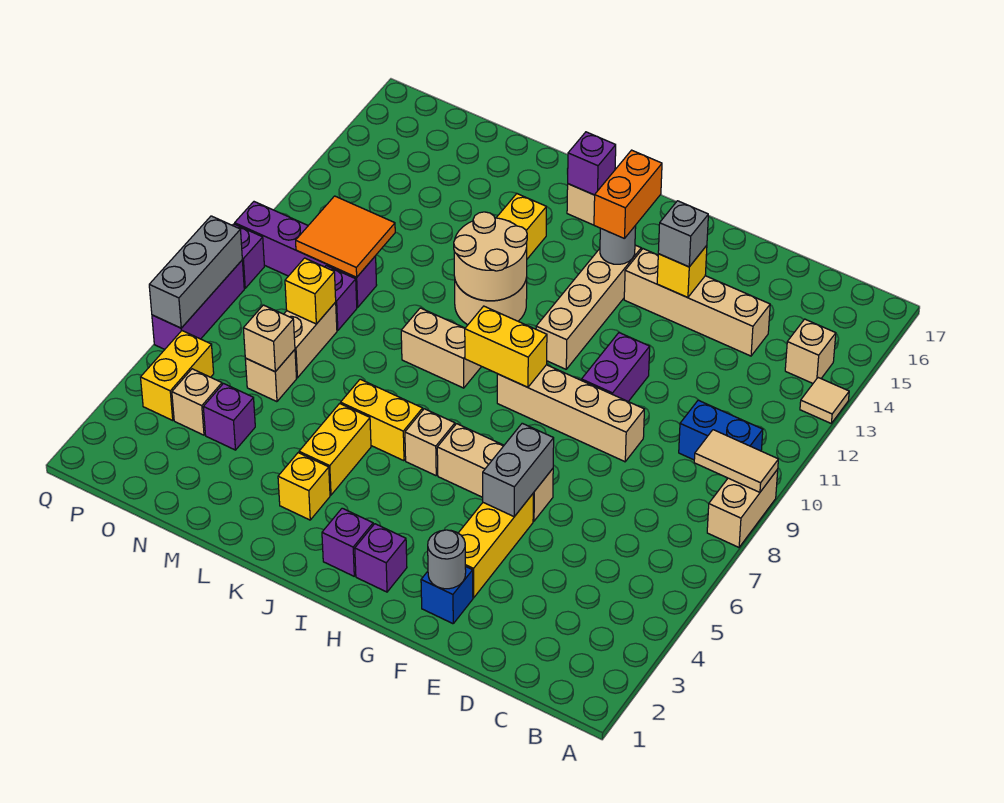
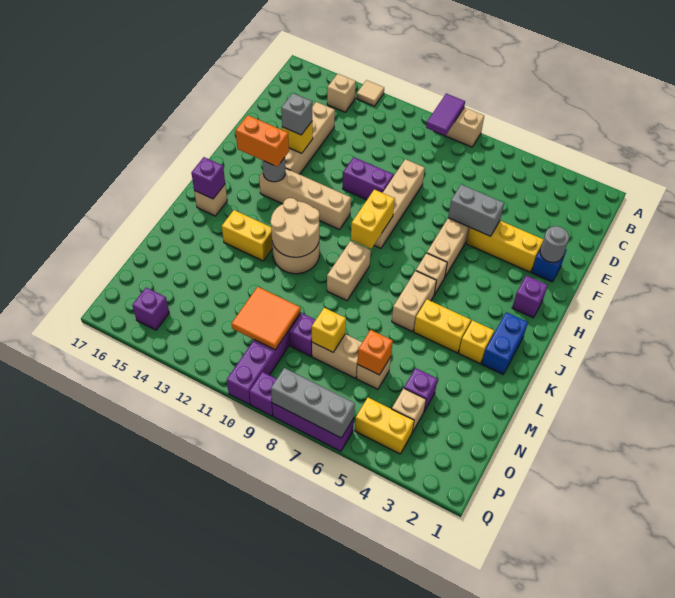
tan tile A9:B9 level 2 -> purple tile A9:B9 level 2
blue brick B10:C10 level 1 -> blue brick J2:K2 level 1
purple brick I2 level 1 -> purple brick P15 level 1
yellow brick J6:K6 level 1 -> tan brick J6:K6 level 1
tan brick N6 level 2 -> orange brick N6 level 2

